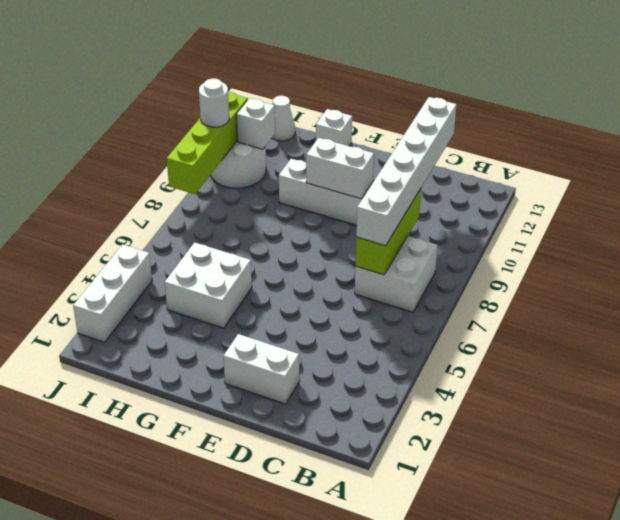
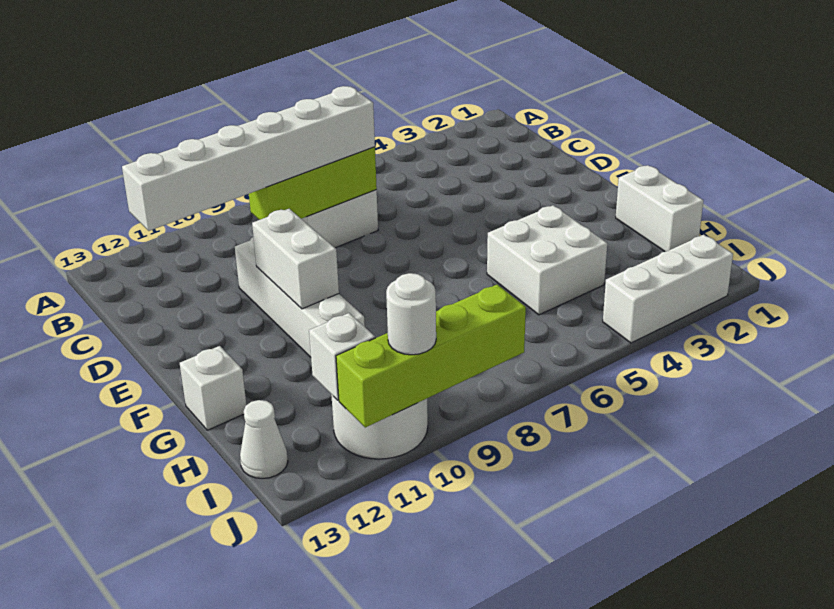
white brick D2:E2 level 1 -> white brick G1:H1 level 1

